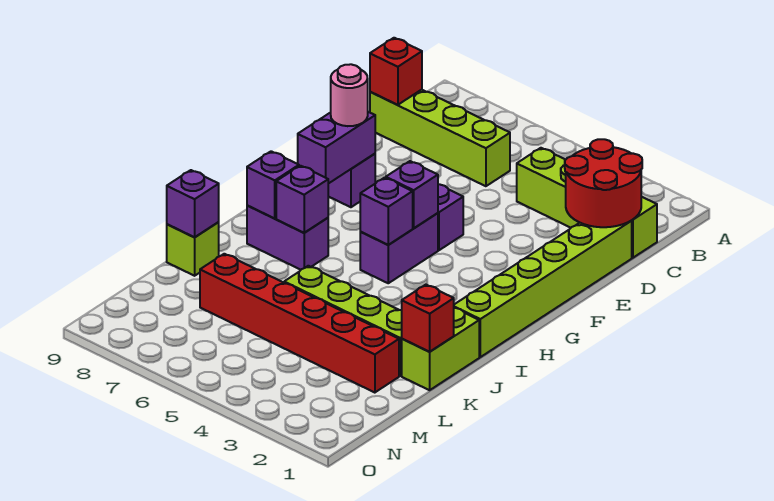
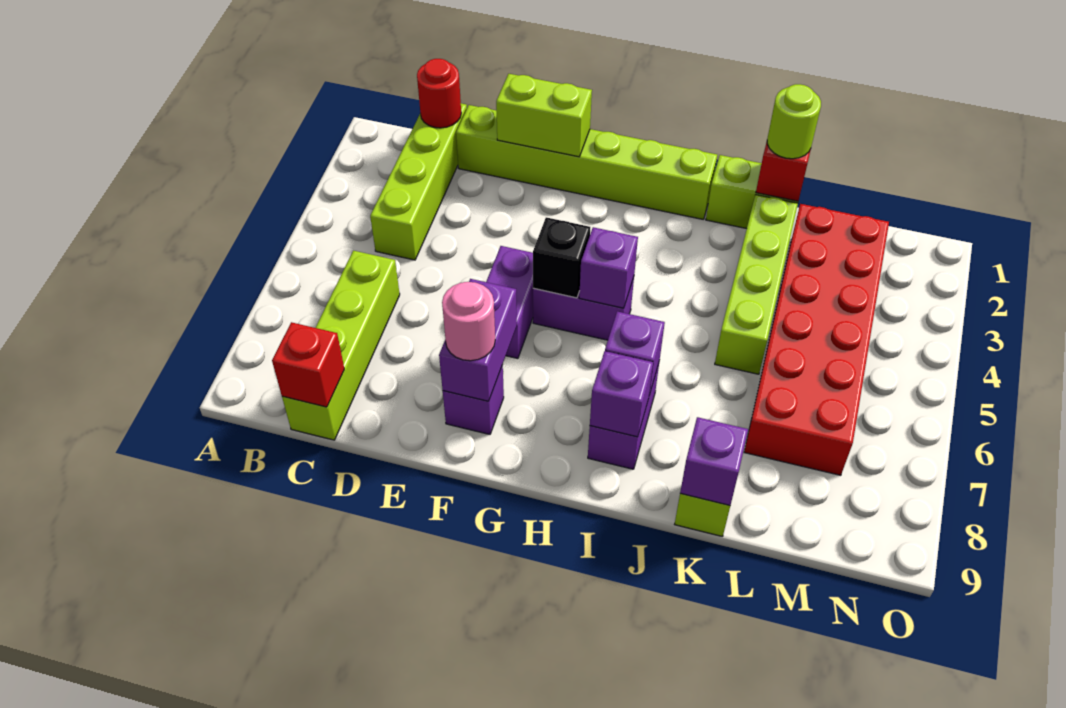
red round brick C1:D2 level 2 -> red round brick C1 level 2
none -> lime brick E1:F1 level 2
purple brick F8:G8 level 2 -> purple brick F7:F8 level 2
purple brick G5 level 2 -> black brick G5 level 2
none -> lime round brick K1 level 3
red brick L2:L7 level 1 -> red brick L2:M7 level 1

